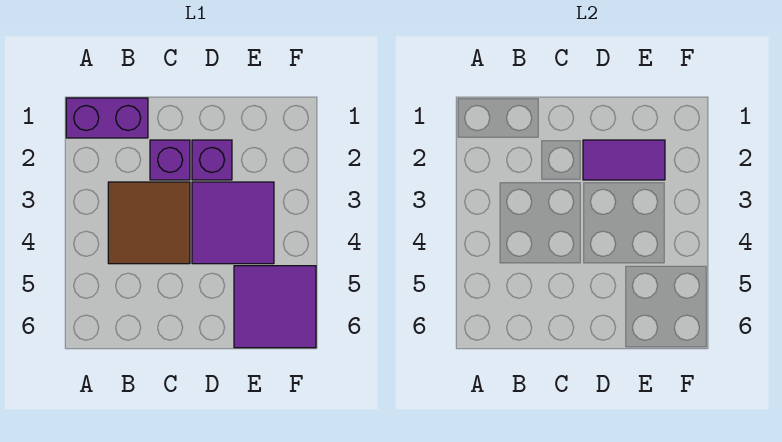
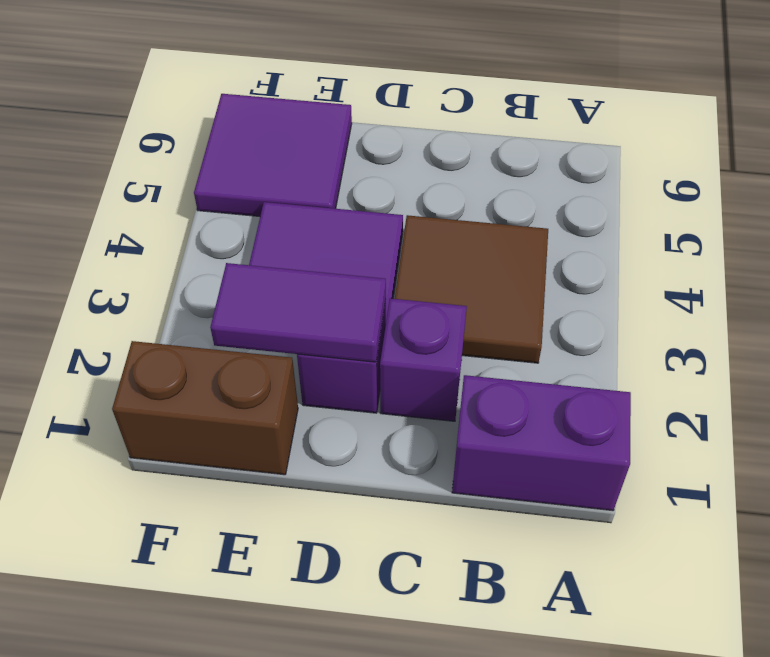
none -> brown brick E1:F1 level 1

